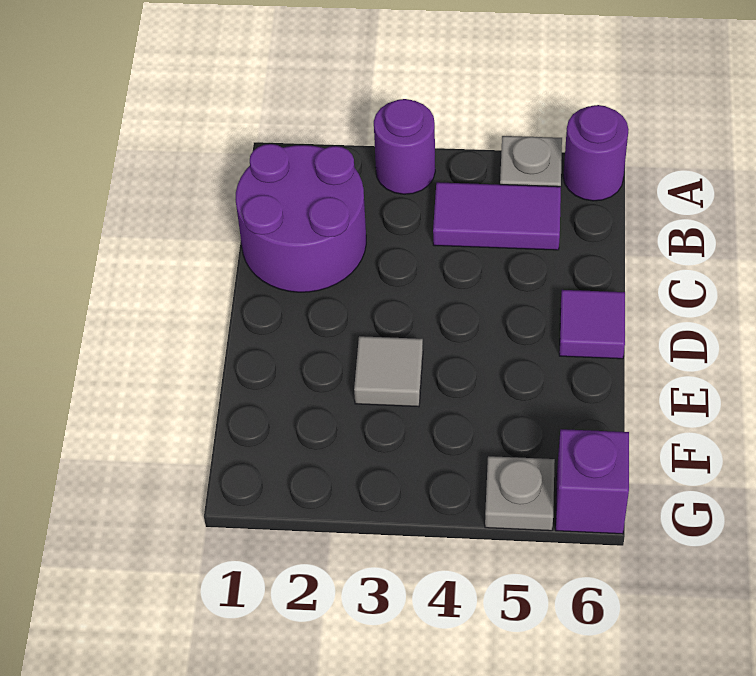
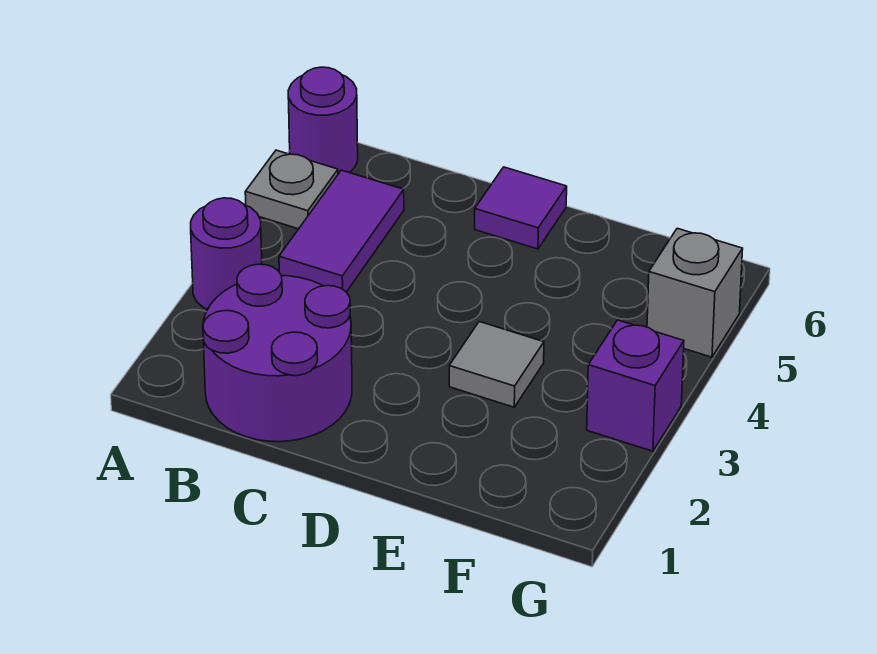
grey plate G5 level 1 -> grey brick G5 level 1
purple brick G6 level 1 -> purple brick G3 level 1

